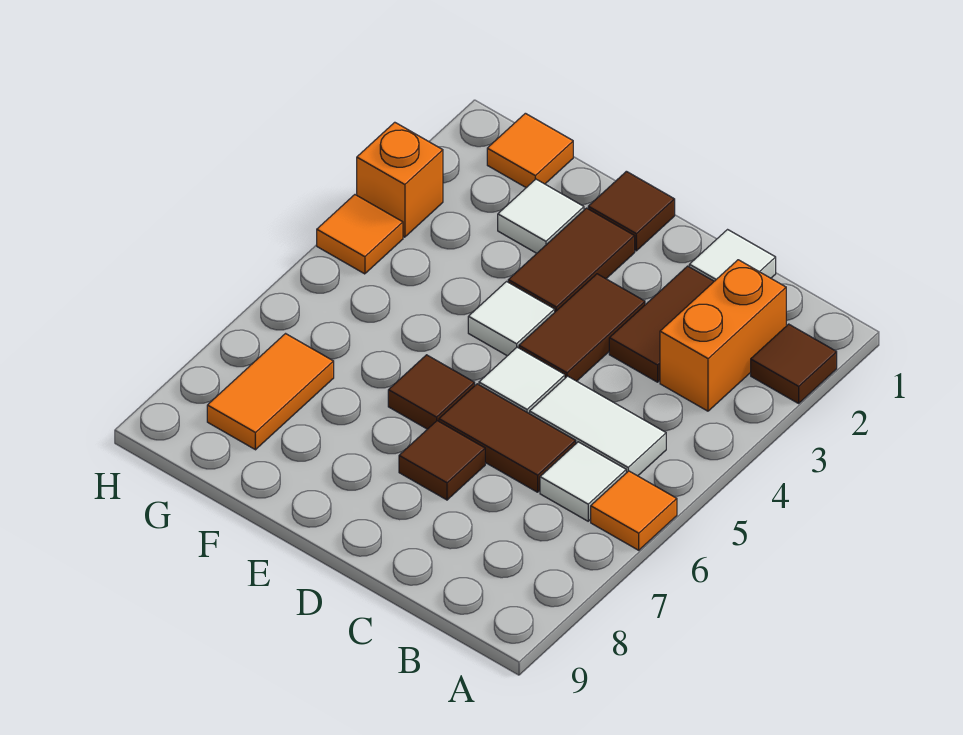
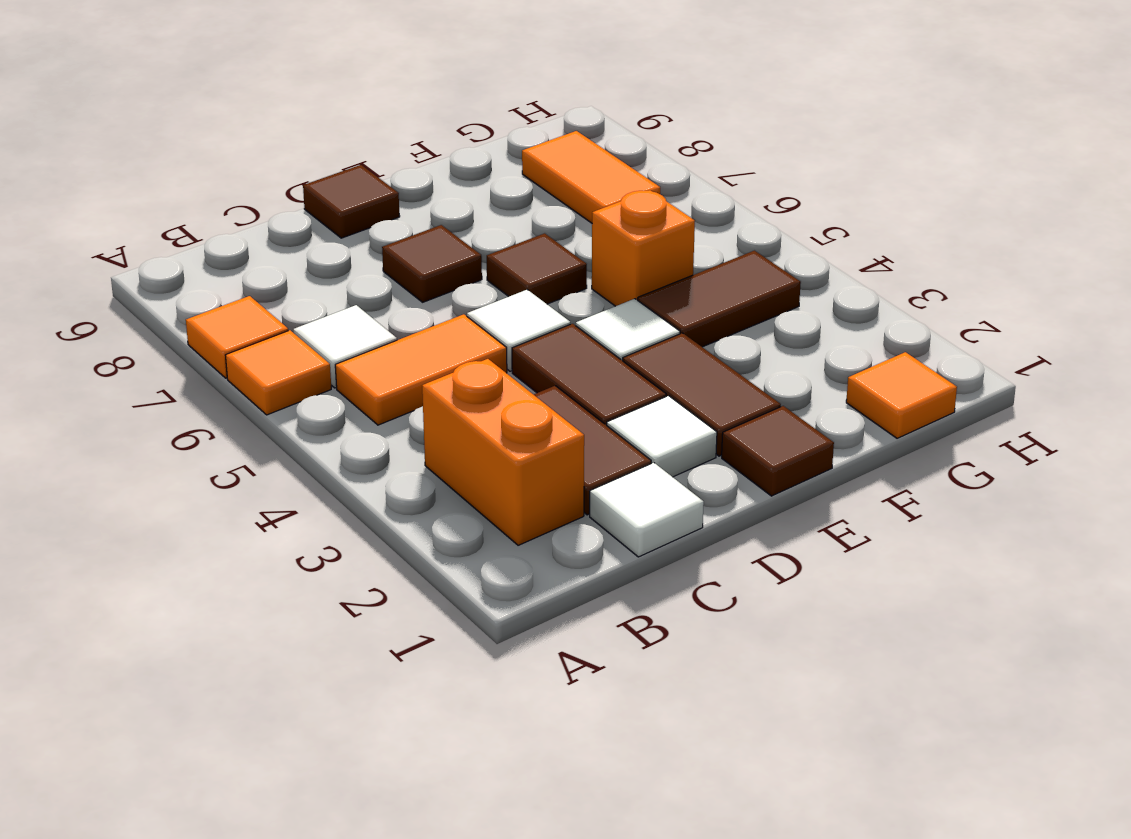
brown tile A2 level 1 -> brown tile D9 level 1
white tile B5:C5 level 1 -> orange tile B5:C5 level 1
brown tile C6:D6 level 1 -> brown tile F4:G4 level 1
white tile F2 level 1 -> white tile D2 level 1
orange brick H3 level 1 -> orange brick F5 level 1
orange tile H4 level 1 -> orange tile A7 level 1

